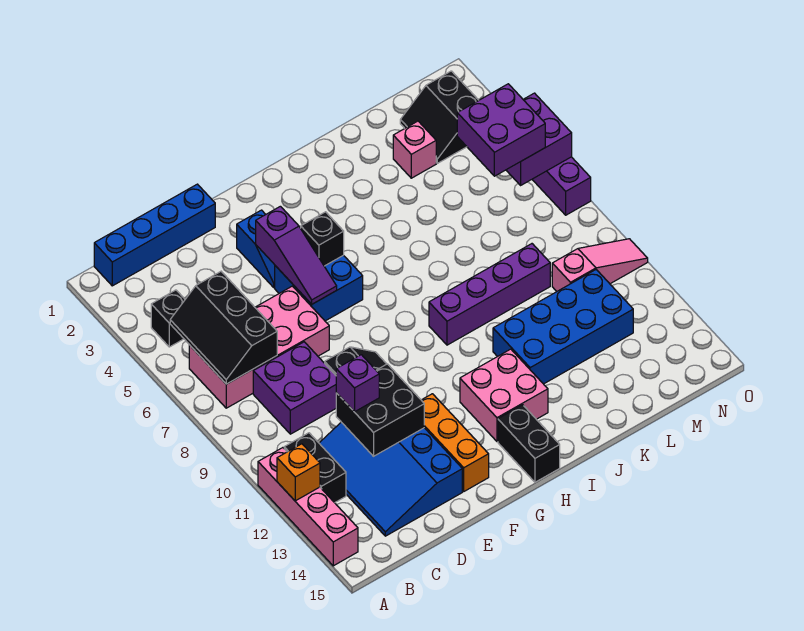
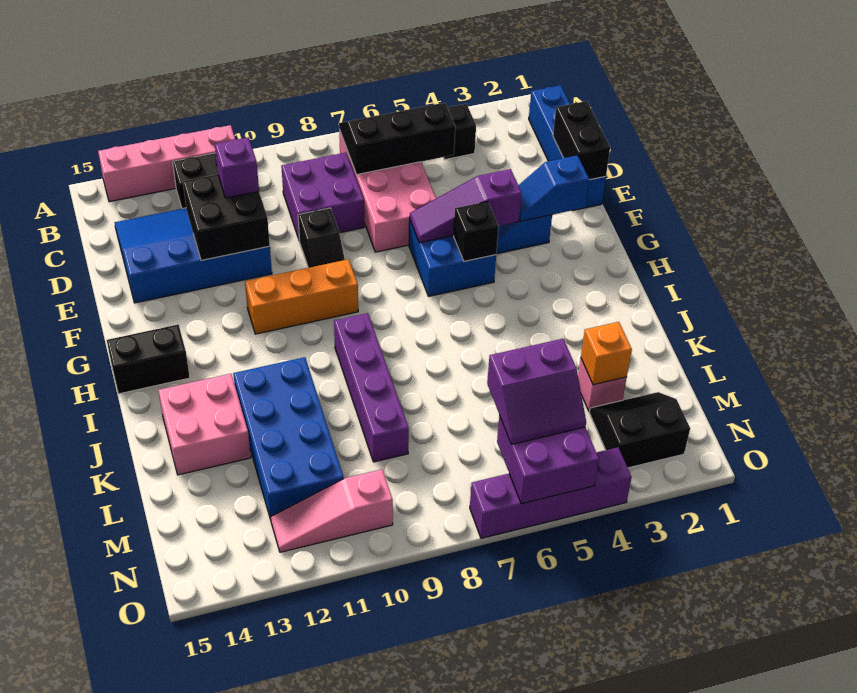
orange brick A12 level 2 -> orange brick L3 level 2
none -> black brick D1:E1 level 2
none -> blue slope F2:F3 level 2 top 2
orange brick F12:F14 level 1 -> orange brick G9:G11 level 1
pink brick H12:I13 level 1 -> pink brick J13:K14 level 1
purple brick M5:N6 level 3 -> purple slope M5:N6 level 3 top M
pink slope M10:O10 level 1 top M -> pink slope N10:N12 level 1 top 10

